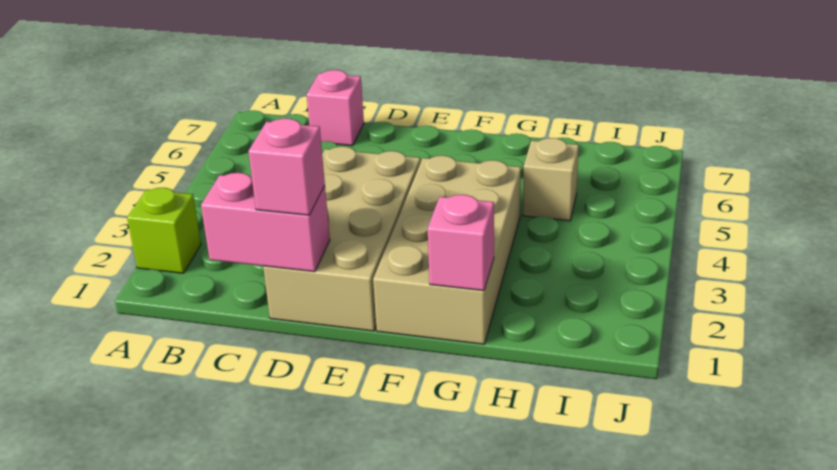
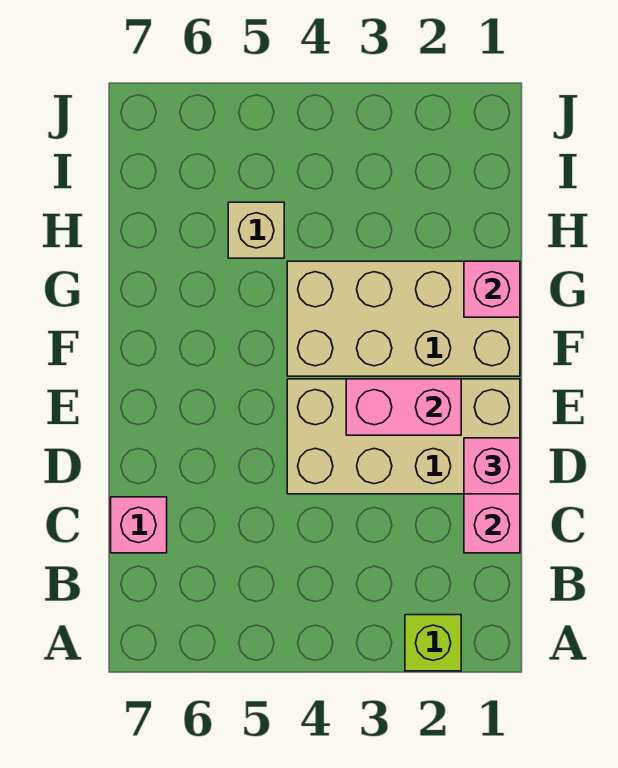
none -> pink brick E2:E3 level 2

